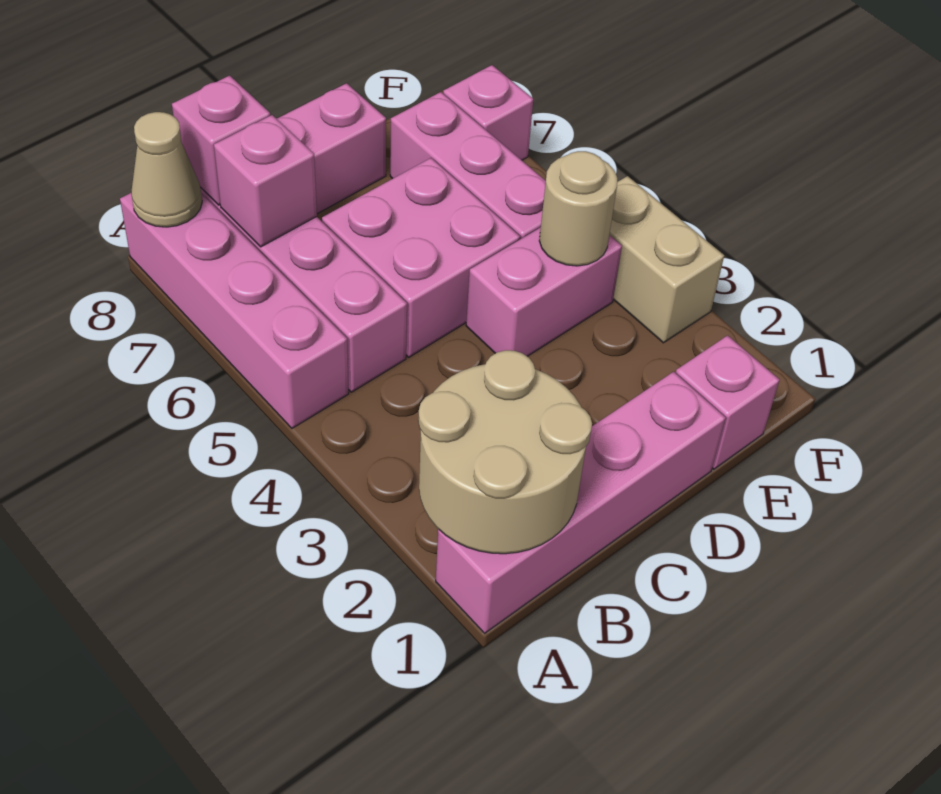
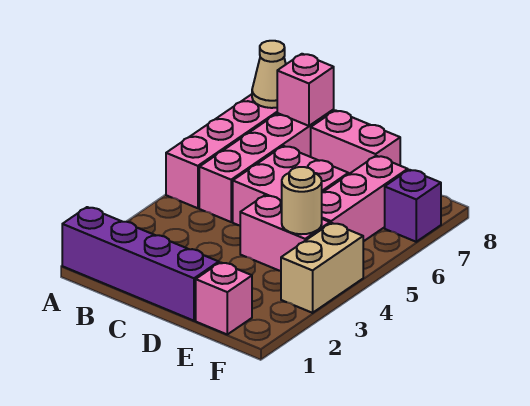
pink brick A1:D1 level 1 -> purple brick A1:D1 level 1
tan round brick A1:B2 level 2 -> none
pink brick B7 level 2 -> none
pink brick F7 level 1 -> purple brick F7 level 1

